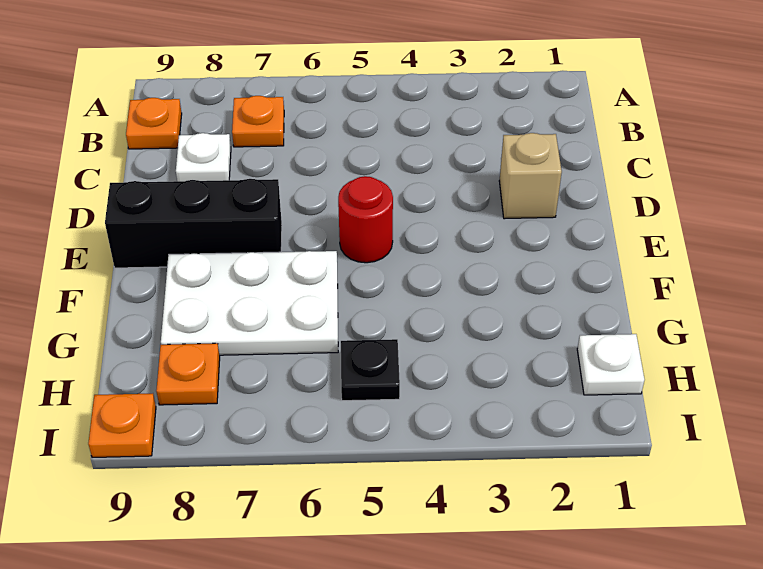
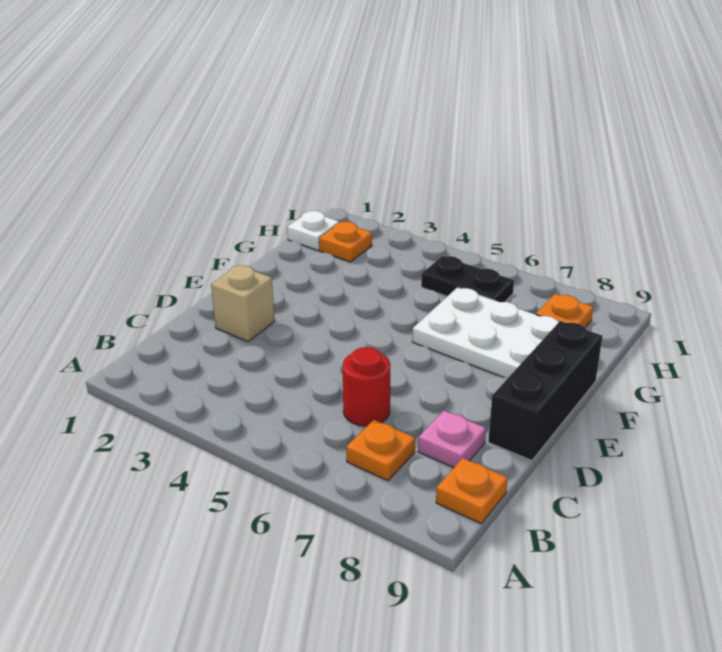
white plate C8 level 1 -> pink plate C8 level 1
red round brick E5 level 1 -> red round brick C6 level 1
black brick E7:E9 level 1 -> black brick D9:F9 level 1
black plate H5 level 1 -> black plate H5:H6 level 1
orange plate I9 level 1 -> orange plate H2 level 1

